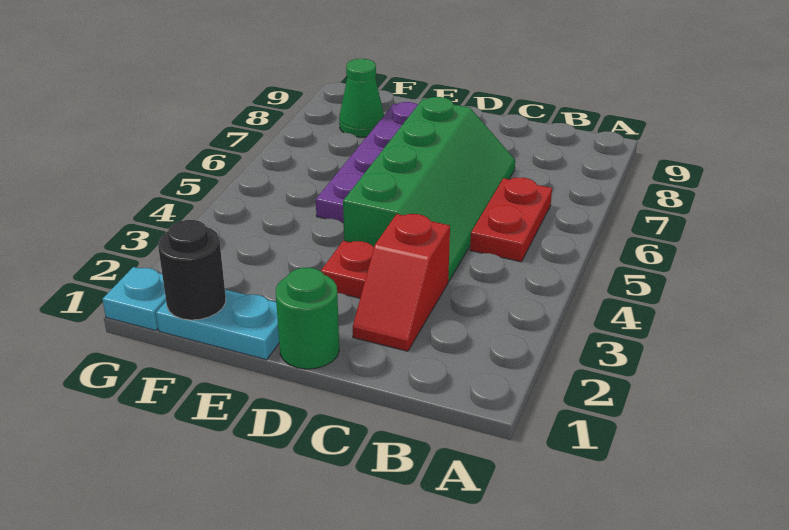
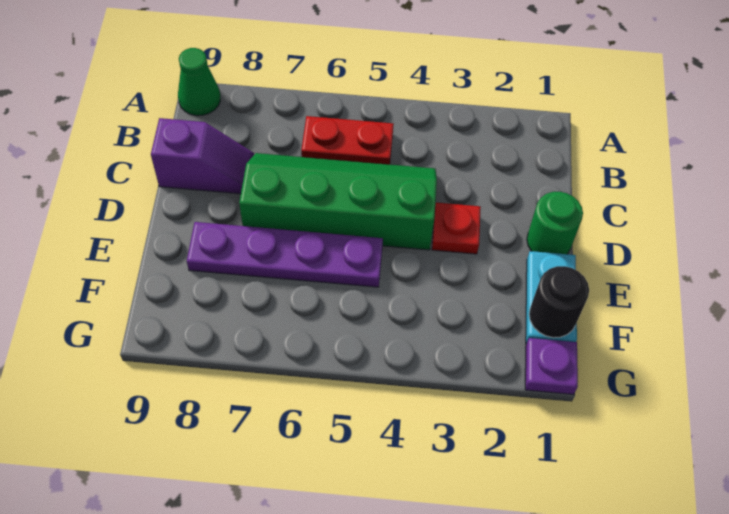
red slope C2:C3 level 1 top 3 -> none
none -> purple slope C8:C9 level 1 top 9
green cone F8 level 1 -> green cone A9 level 1
cyan plate G1 level 1 -> purple plate G1 level 1

